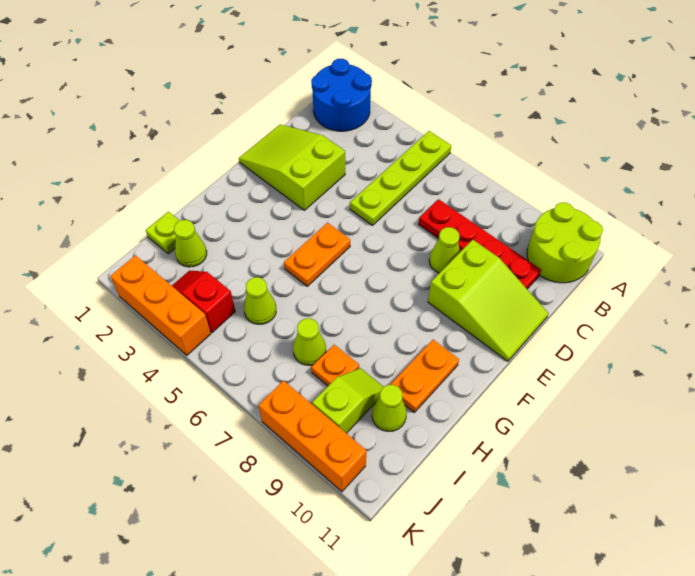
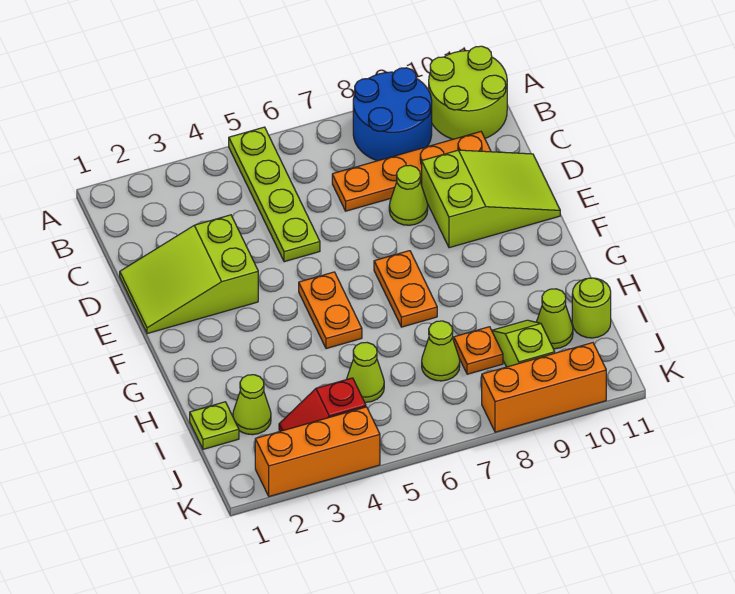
blue round brick A1:B2 level 1 -> blue round brick A8:B9 level 1
red plate C7:C10 level 1 -> orange plate C7:C10 level 1
orange plate G10:H10 level 1 -> orange plate F7:G7 level 1
none -> lime round brick I11 level 1

